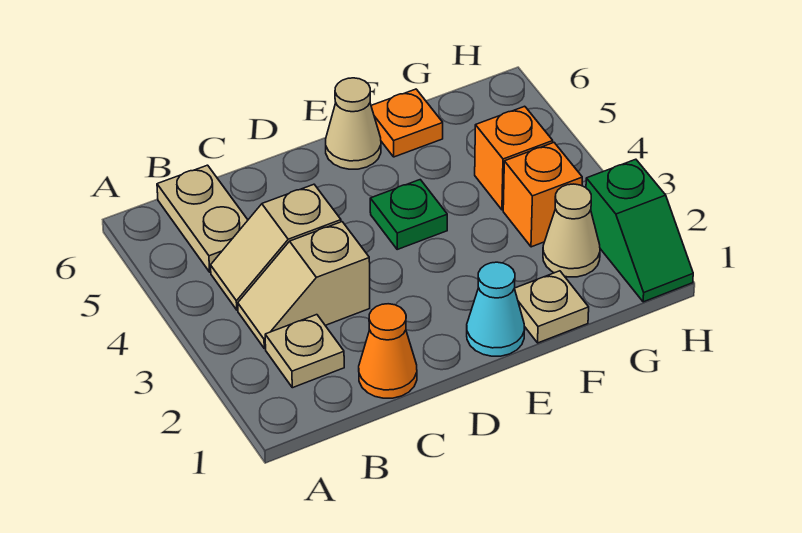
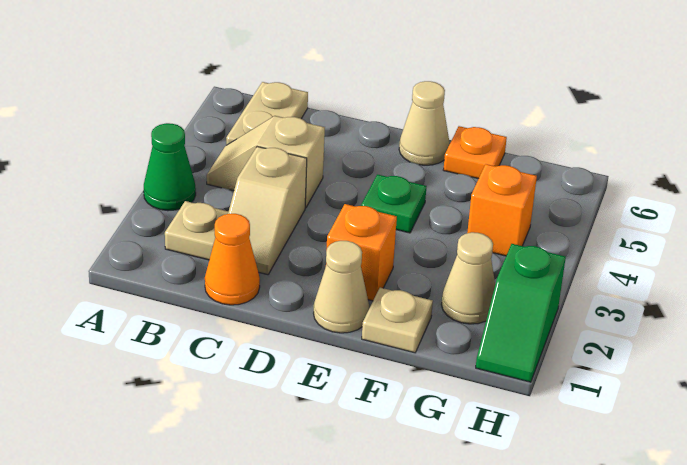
none -> green cone A3 level 1
tan slope B3:C3 level 1 top C -> tan slope C2:C3 level 1 top 3
cyan cone E1 level 1 -> tan cone E1 level 1
orange brick G3 level 1 -> orange brick E2 level 1

